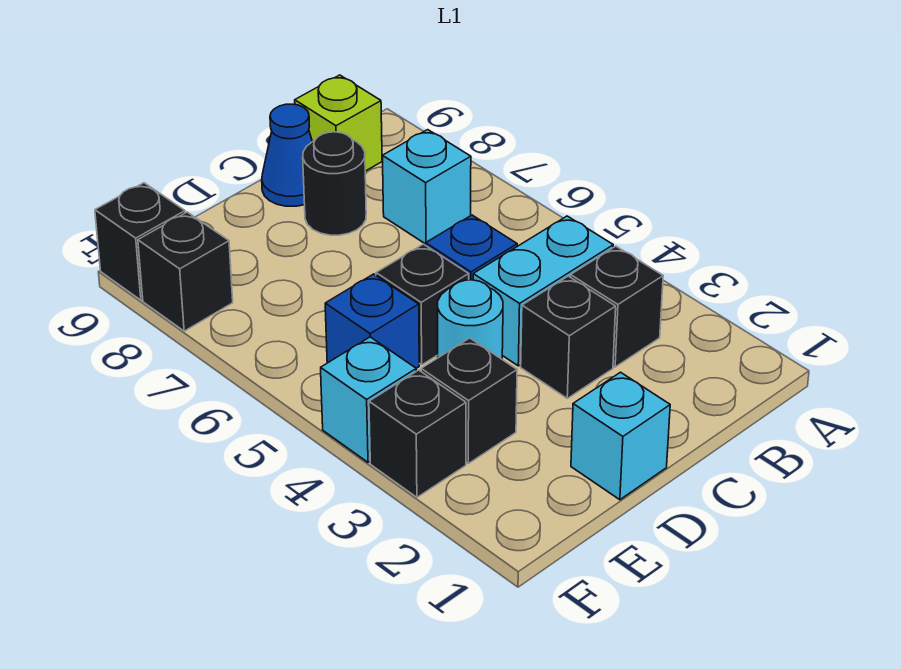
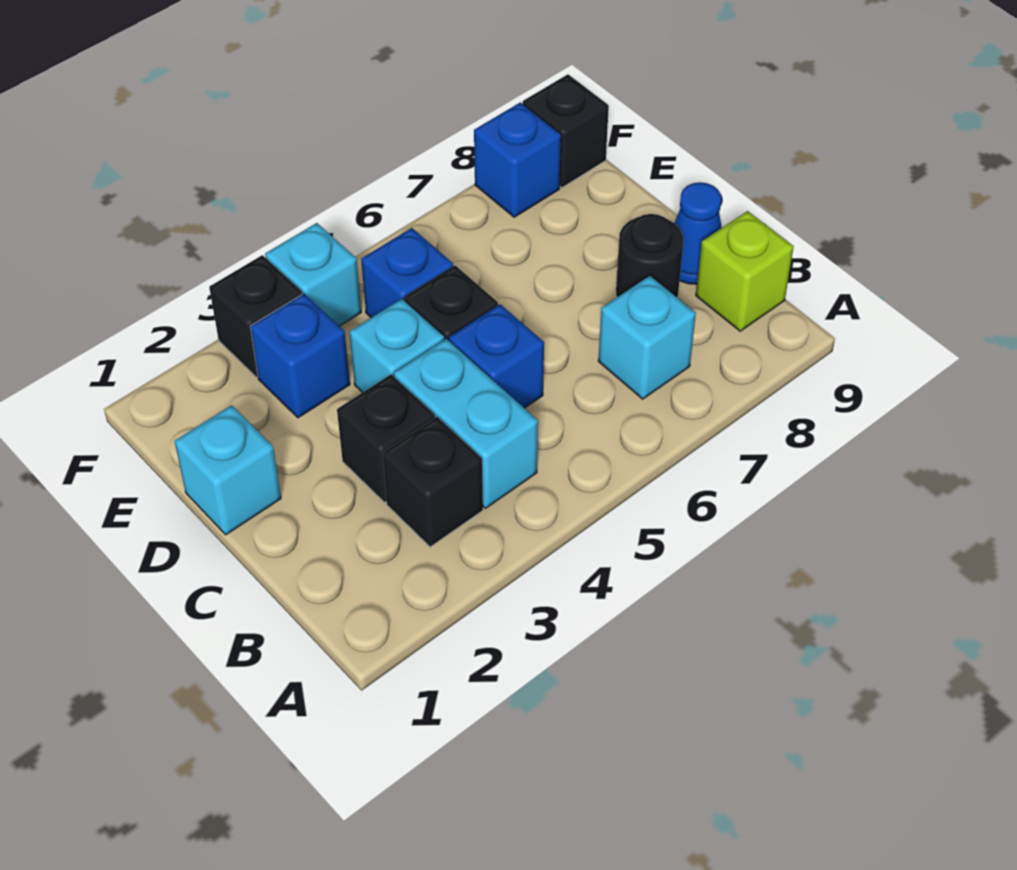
cyan round brick D4 level 1 -> cyan brick D4 level 1
black brick E3 level 1 -> blue brick E3 level 1
black brick F8 level 1 -> blue brick F8 level 1

